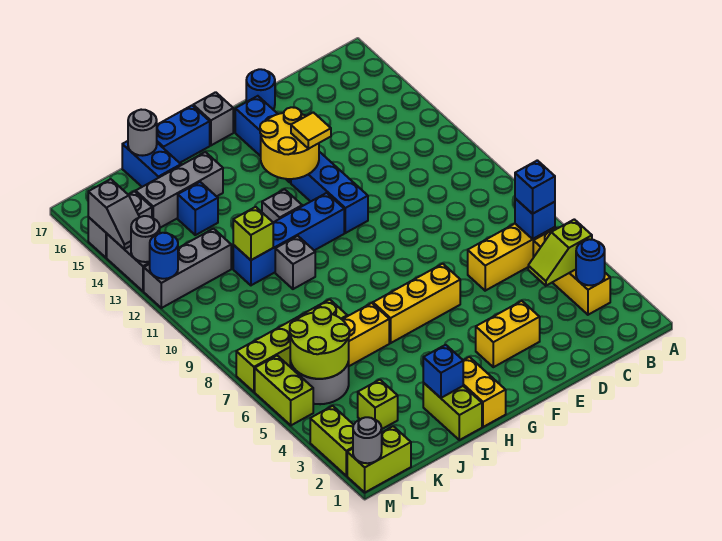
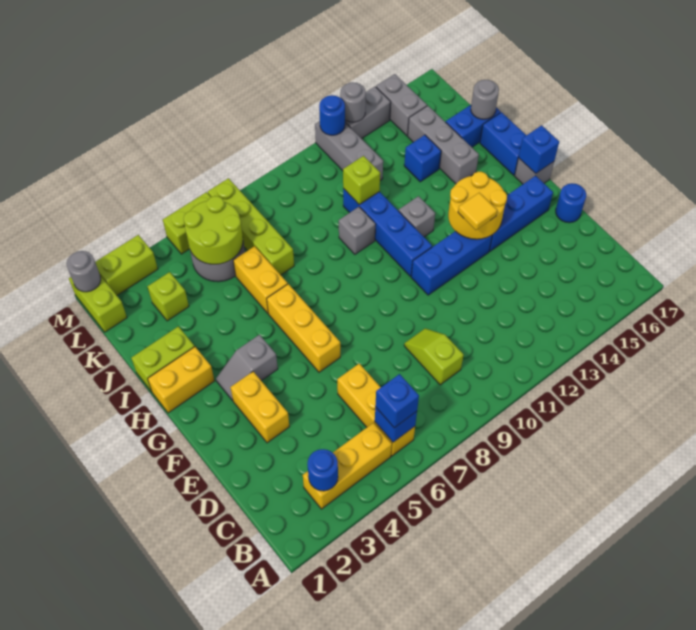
lime slope B4:C4 level 2 top B -> lime slope C9:D9 level 1 top C
blue brick I2 level 2 -> blue brick G17 level 2
grey slope M14:M15 level 2 top 15 -> grey slope G3:G4 level 1 top 4

